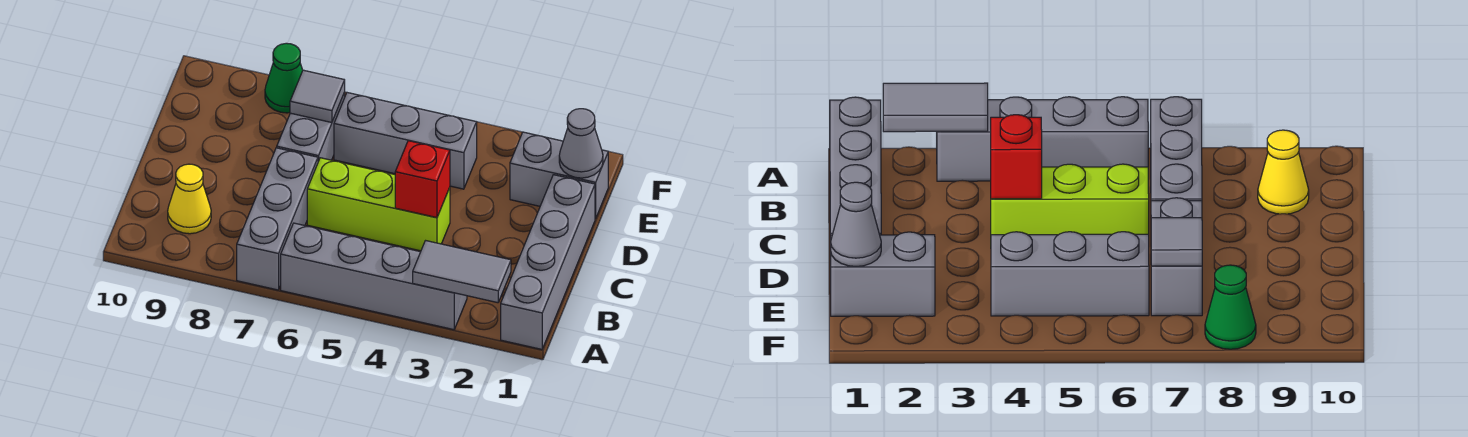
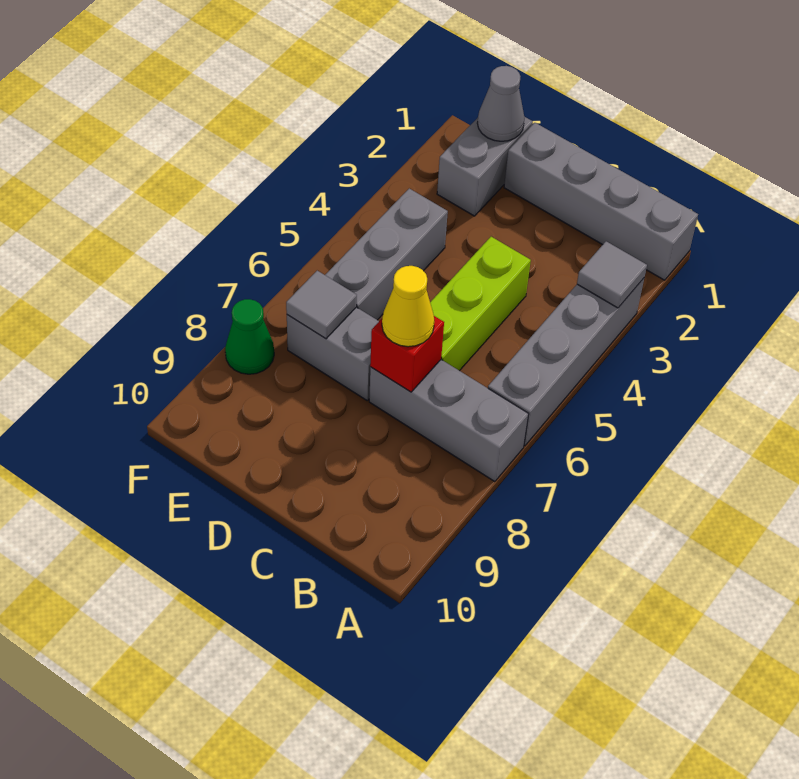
grey tile A2:A3 level 2 -> grey tile A3 level 2
yellow cone B9 level 1 -> yellow cone C7 level 3
red brick C4 level 2 -> red brick C7 level 2

